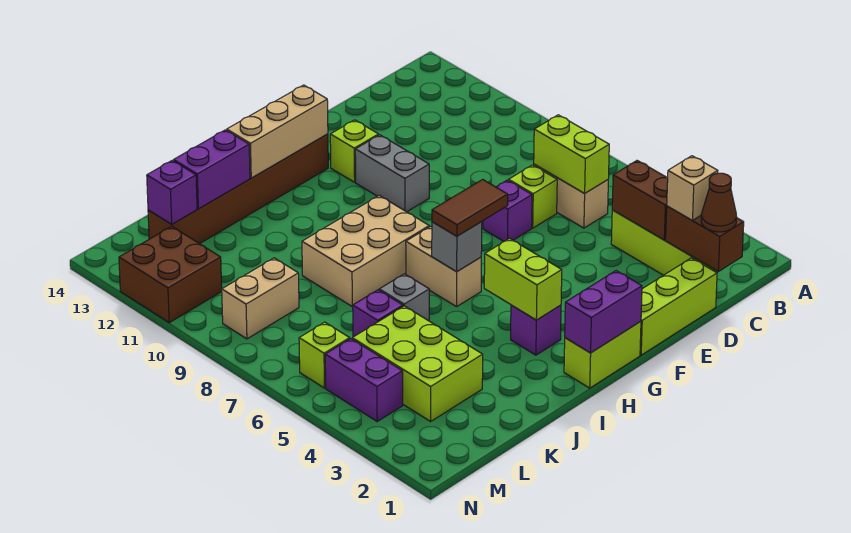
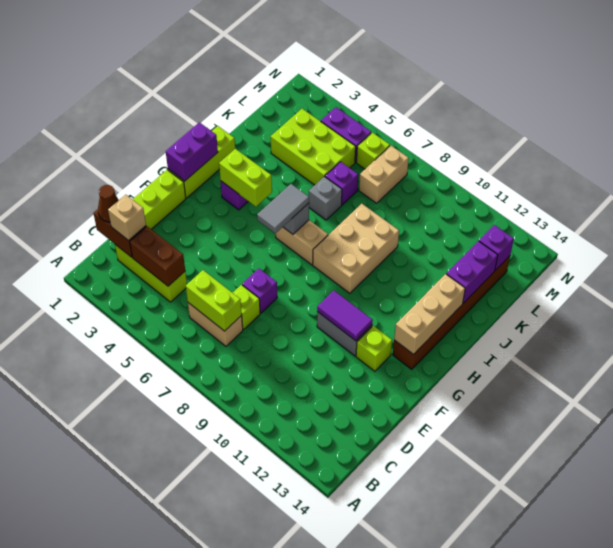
none -> purple tile F10:F11 level 2
lime brick G1:H1 level 1 -> lime brick G1:I1 level 1
brown tile G6:H6 level 3 -> grey tile G6:H6 level 3
tan brick L9:M9 level 1 -> tan brick L7:M7 level 1
brown brick M11:N12 level 1 -> none

